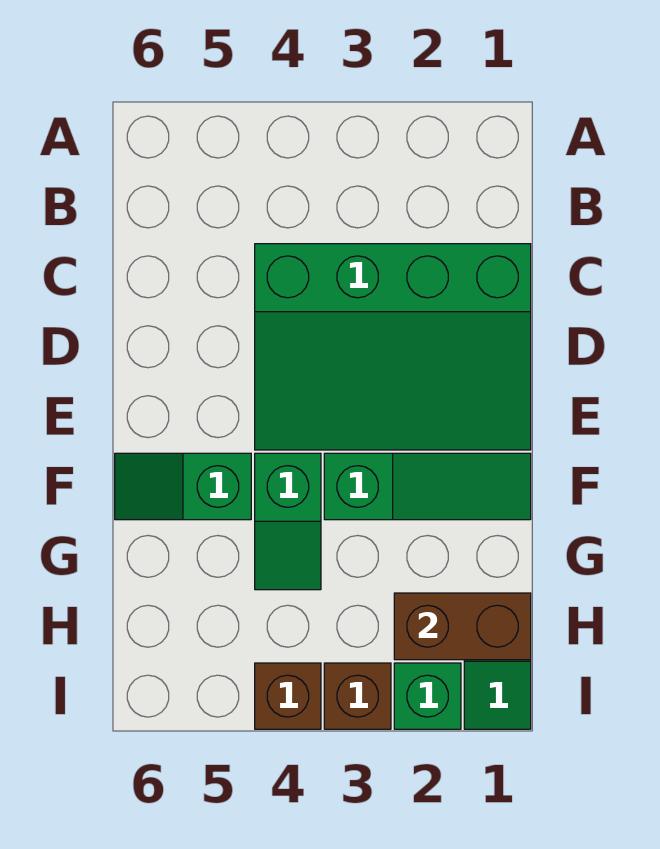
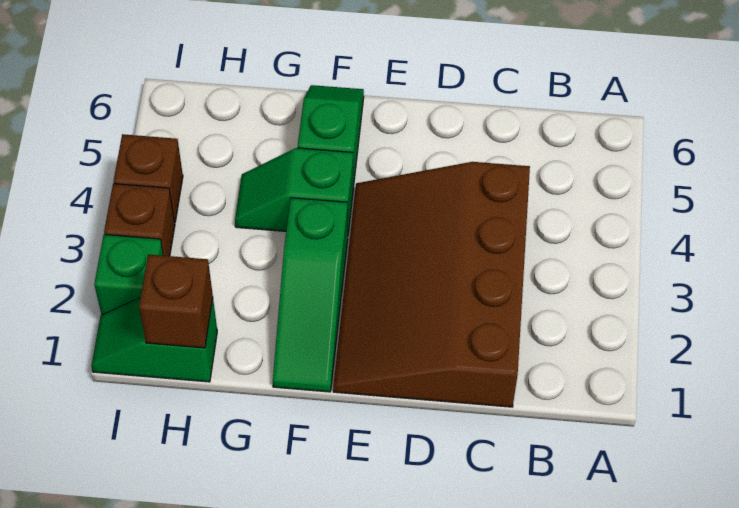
green slope C1:E4 level 1 top C -> brown slope C1:E4 level 1 top C
brown brick H1:H2 level 2 -> brown brick H1 level 2

